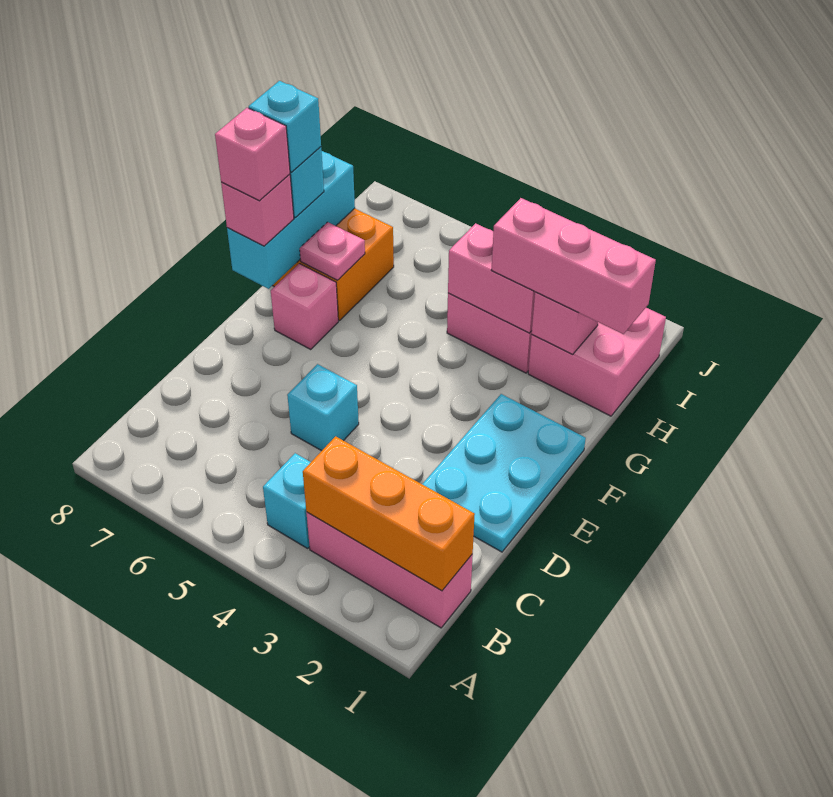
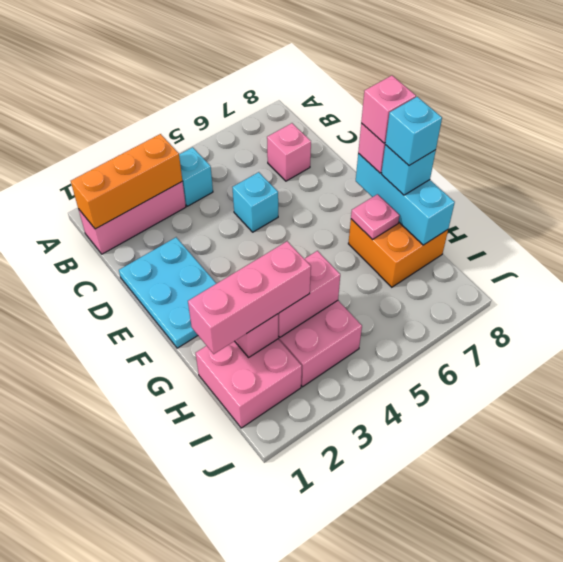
pink brick F7 level 1 -> pink brick C7 level 1

